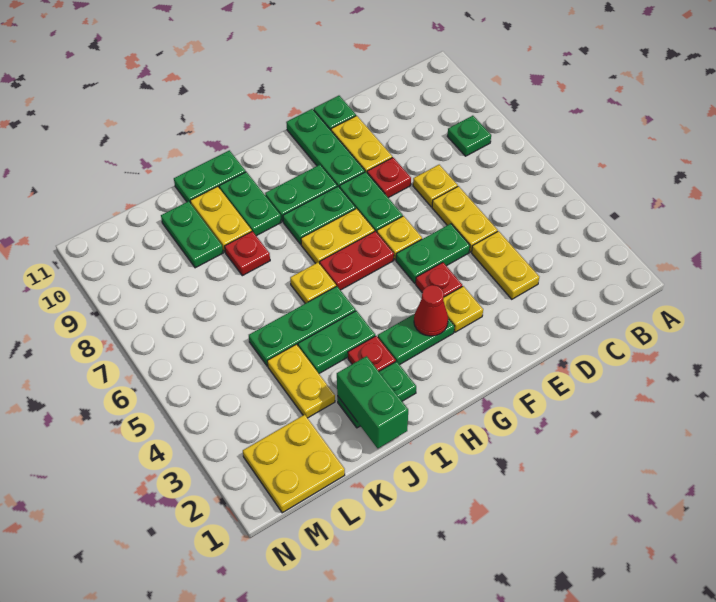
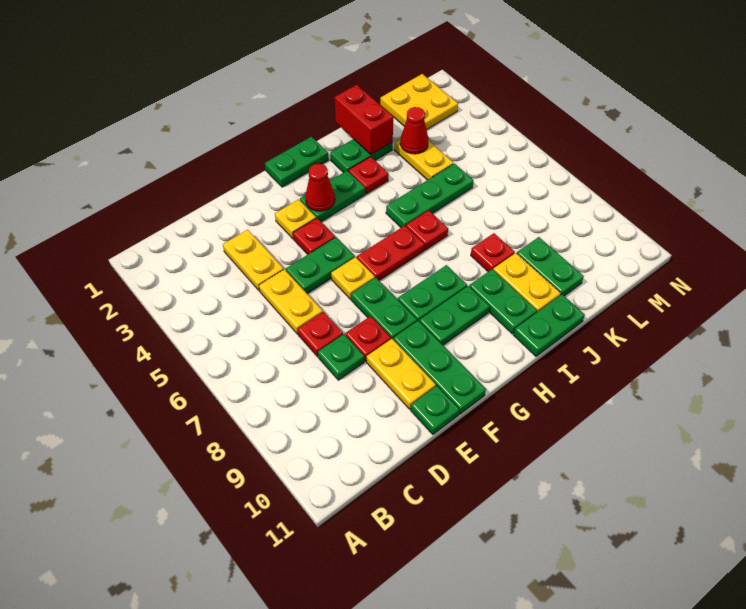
green plate B8 level 1 -> green plate D8 level 1
yellow plate D7 level 1 -> red plate D7 level 1
yellow plate G7:H7 level 1 -> none
green plate I4:J4 level 1 -> green plate G1:H1 level 1
yellow plate I6 level 1 -> red plate I6 level 1
green brick J1:J2 level 2 -> red brick J1:J2 level 2
none -> red cone K3 level 2

